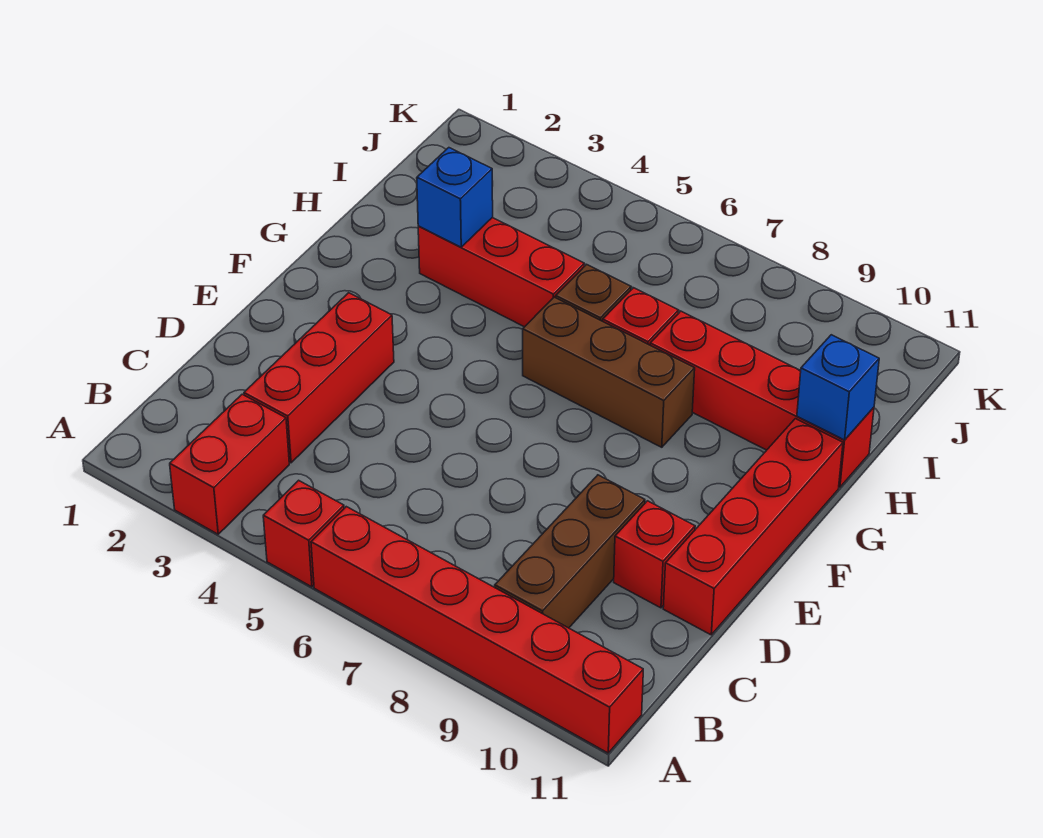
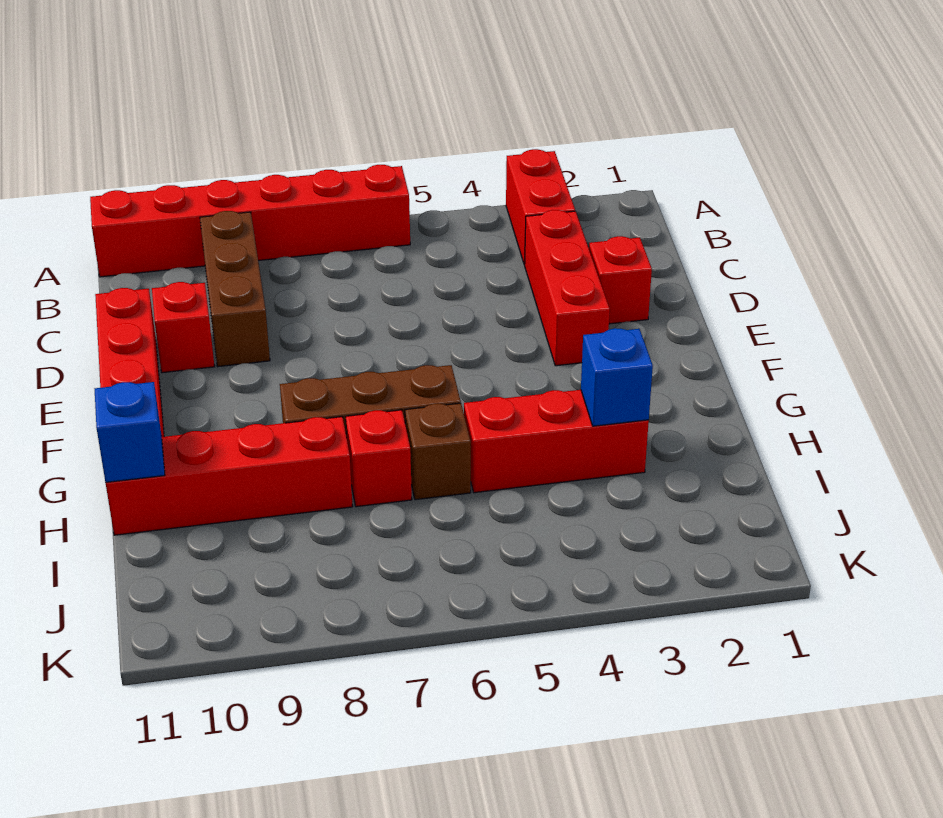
red brick A5 level 1 -> red brick D2 level 1

